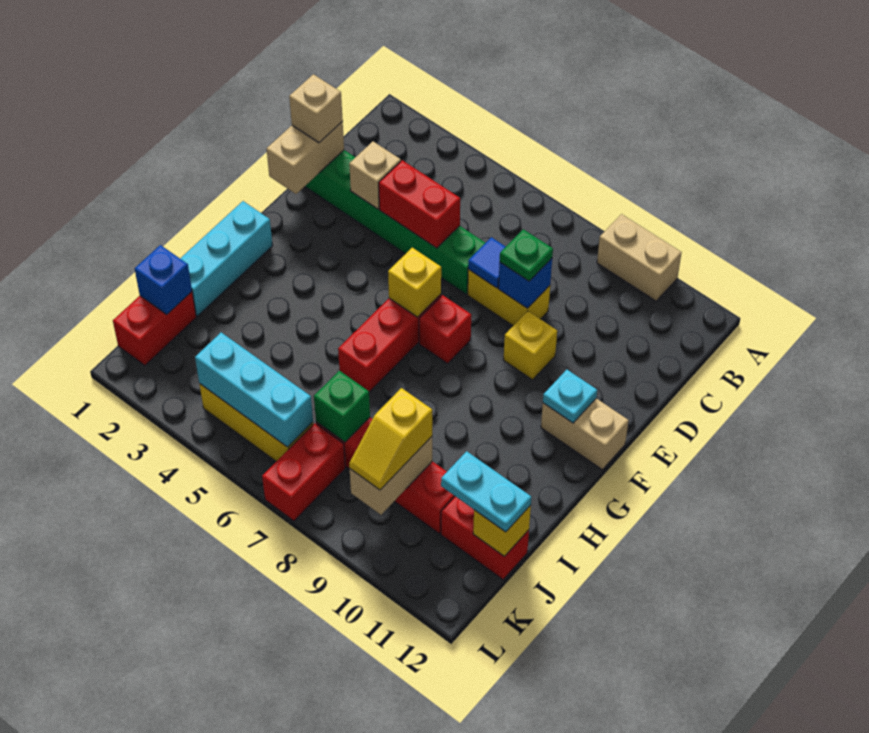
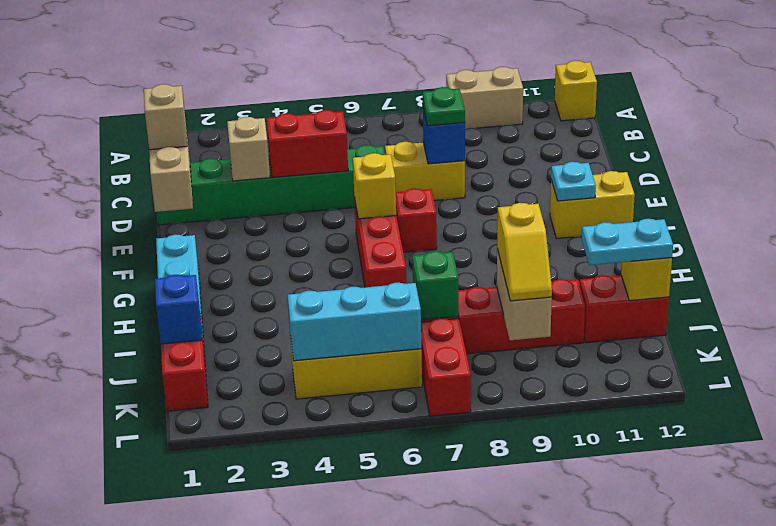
blue tile D7 level 2 -> none
yellow brick E9 level 1 -> yellow brick A12 level 1
tan brick F11:F12 level 1 -> yellow brick F11:F12 level 1

